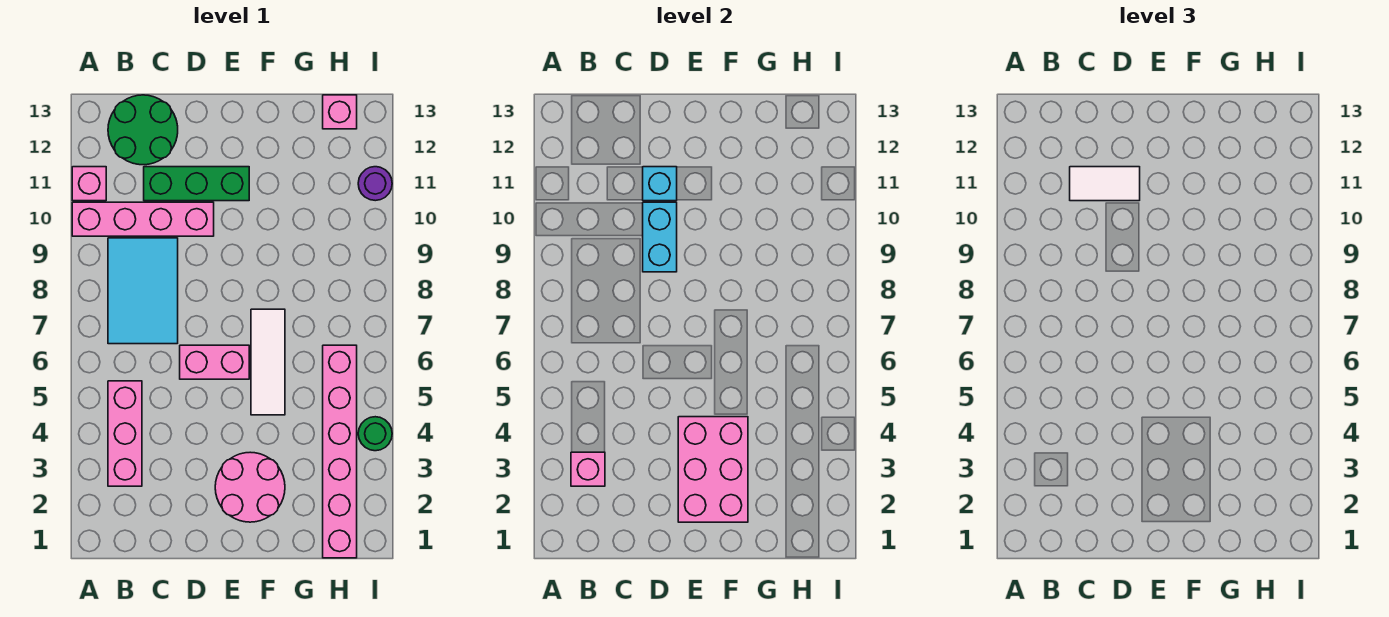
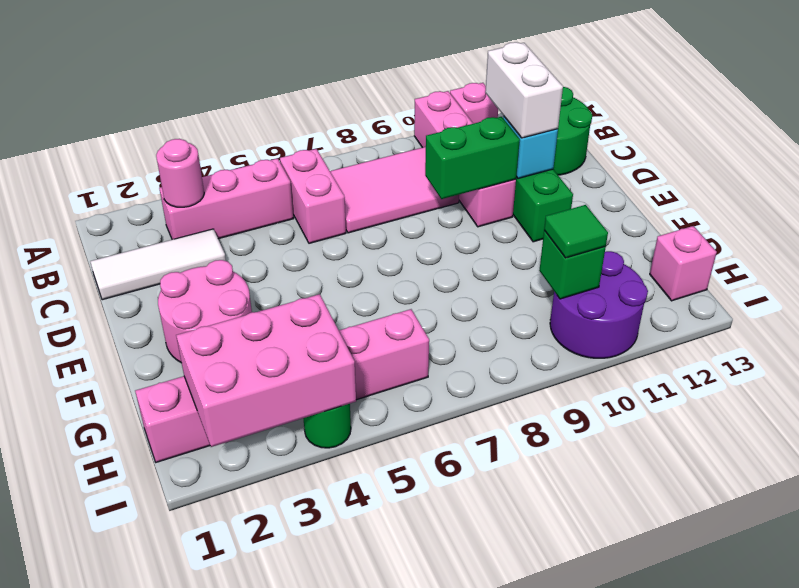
pink brick B3 level 2 -> pink round brick B3 level 2
cyan tile B7:C9 level 1 -> pink tile B7:C9 level 1
white tile C11:D11 level 3 -> white brick C11:D11 level 3
pink brick D6:E6 level 1 -> pink brick B6:C6 level 1
cyan brick D9:D10 level 2 -> green brick D9:D10 level 2
pink brick E2:F4 level 2 -> pink brick H2:I4 level 2
white tile F5:F7 level 1 -> white tile C1:C3 level 1
none -> green brick H10 level 2
none -> green tile H10 level 3
purple round brick I11 level 1 -> purple round brick H10:I11 level 1

